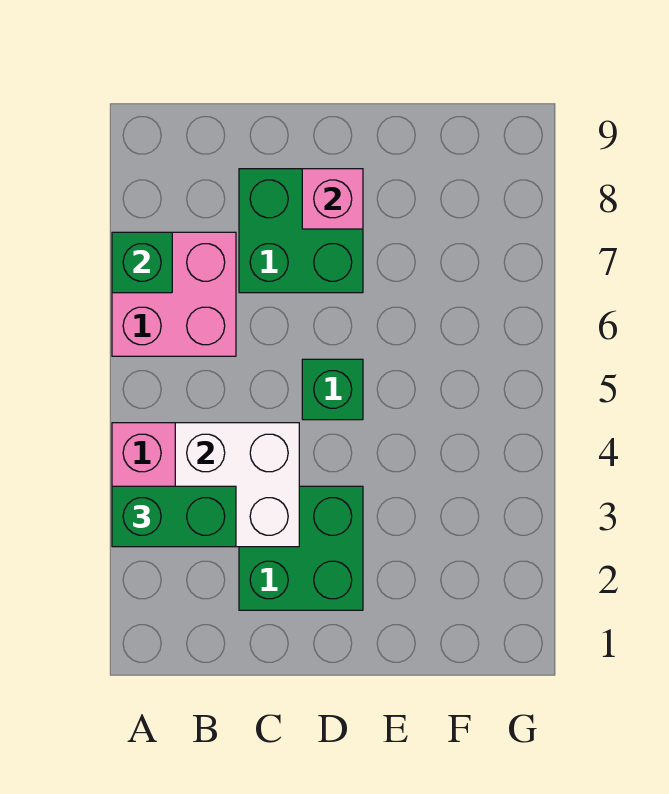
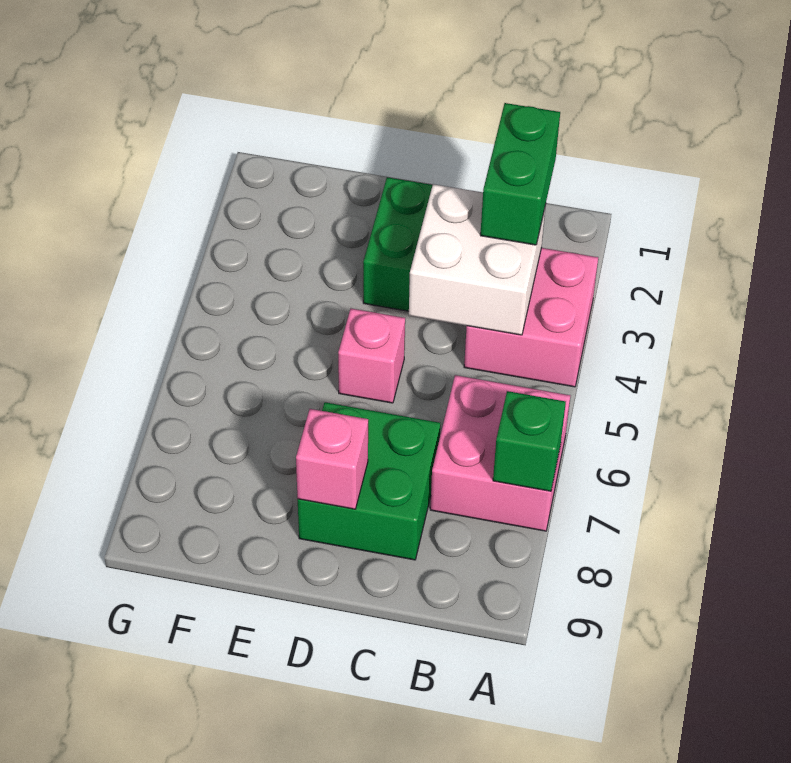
green brick A3:B3 level 3 -> green brick B2:B3 level 3
green brick D5 level 1 -> pink brick D5 level 1

